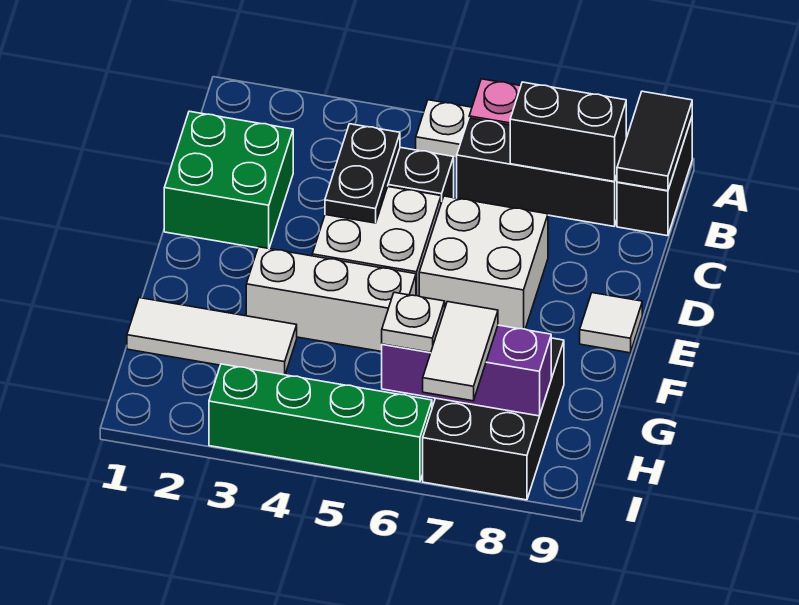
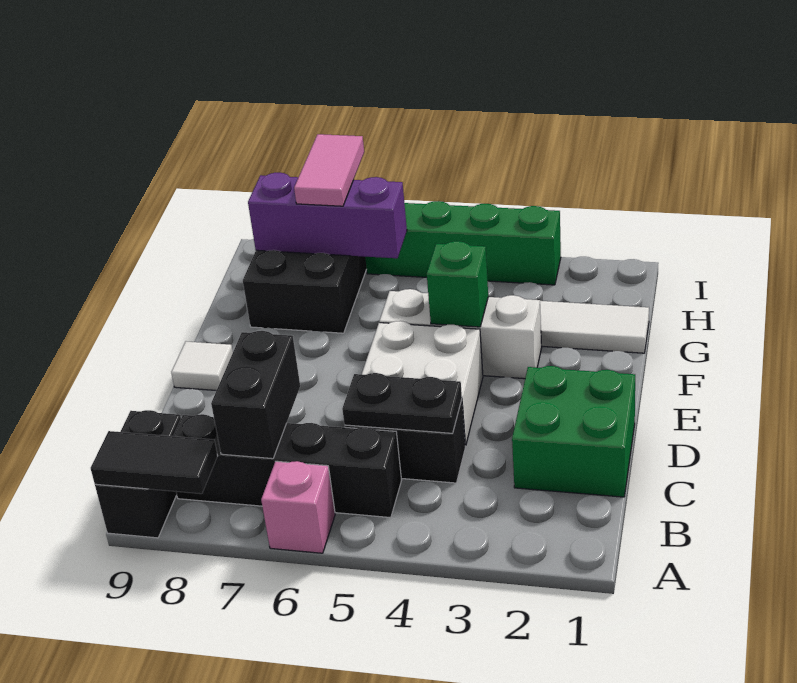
white plate A5 level 1 -> none
black tile A9:B9 level 2 -> black tile A8:A9 level 2
black brick B6:B8 level 1 -> black brick B5:B8 level 1
black brick B7:B8 level 2 -> black brick B7:C7 level 2
black plate C4:D4 level 2 -> black plate C4:C5 level 2
white brick D6:E7 level 1 -> none
none -> green brick F4 level 2
white plate H6 level 3 -> none
white tile H7:I7 level 3 -> pink tile H7:I7 level 3

